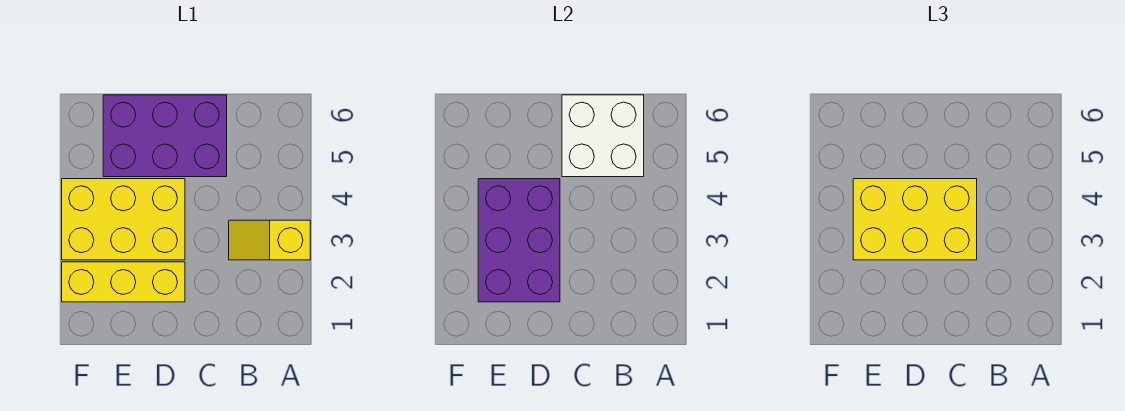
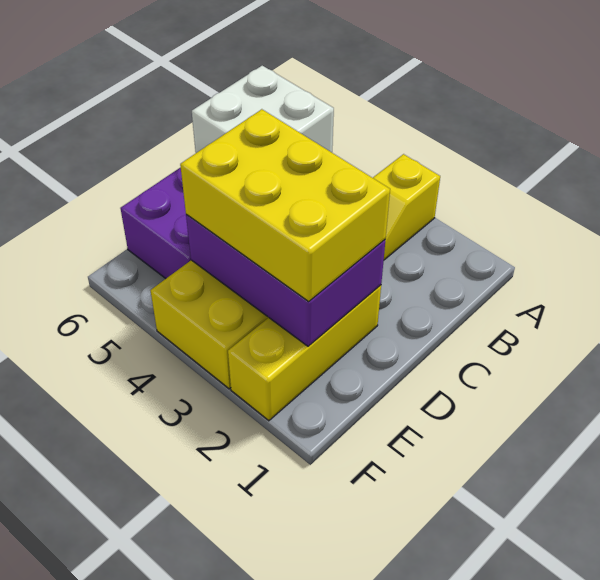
yellow brick C3:E4 level 3 -> yellow brick D2:E4 level 3

